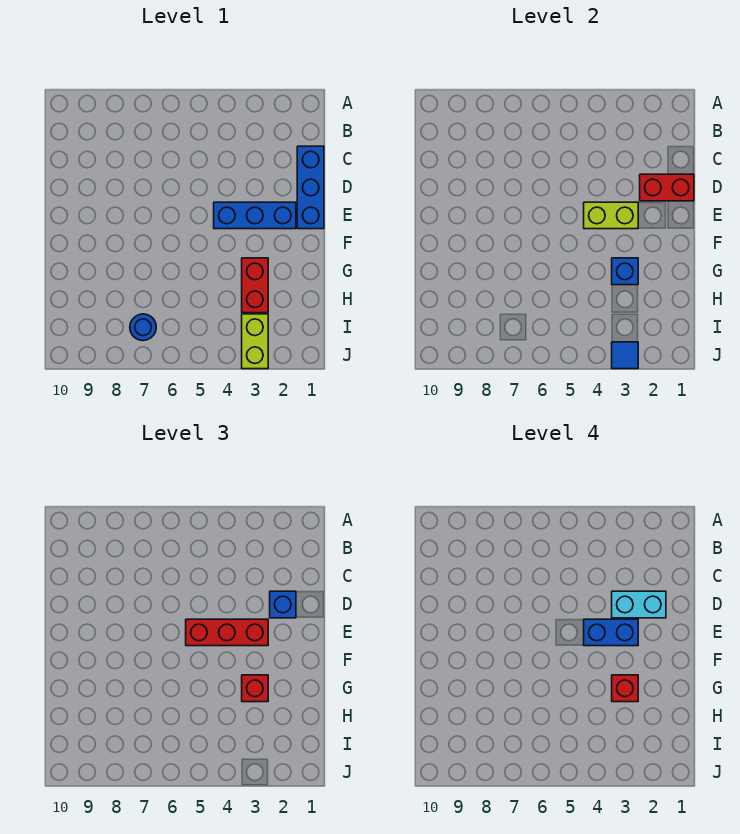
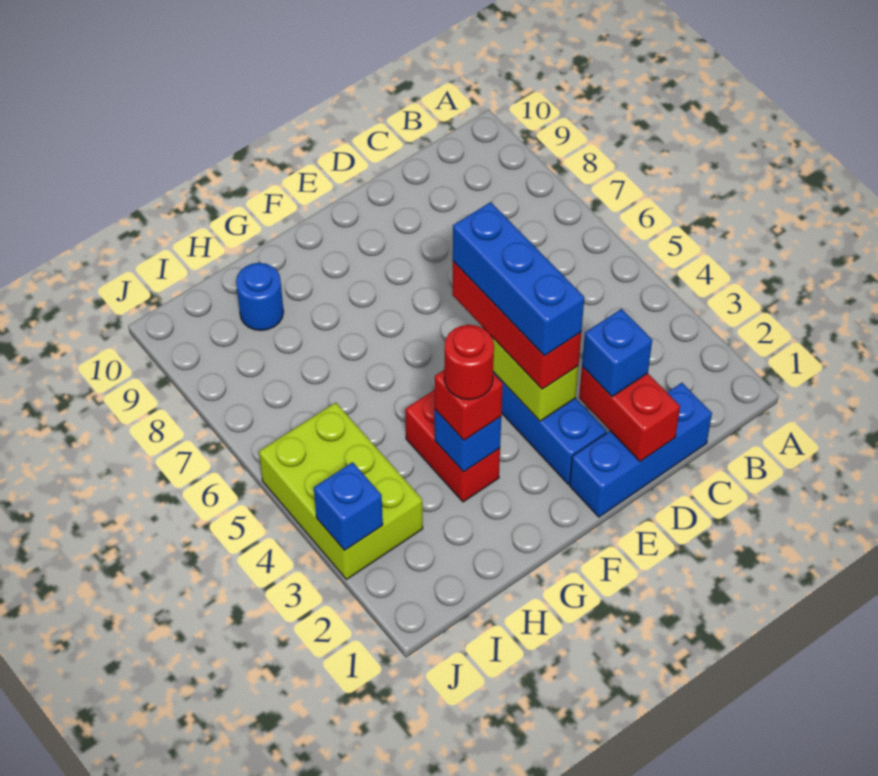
cyan brick D2:D3 level 4 -> none
blue brick E3:E4 level 4 -> blue brick E3:E5 level 4
red brick G3:H3 level 1 -> red brick G3:G4 level 1
red brick G3 level 4 -> red round brick G3 level 4
lime brick I3:J3 level 1 -> lime brick I3:J5 level 1
blue round brick I7 level 1 -> blue round brick H9 level 1
blue tile J3 level 2 -> blue brick J3 level 2

